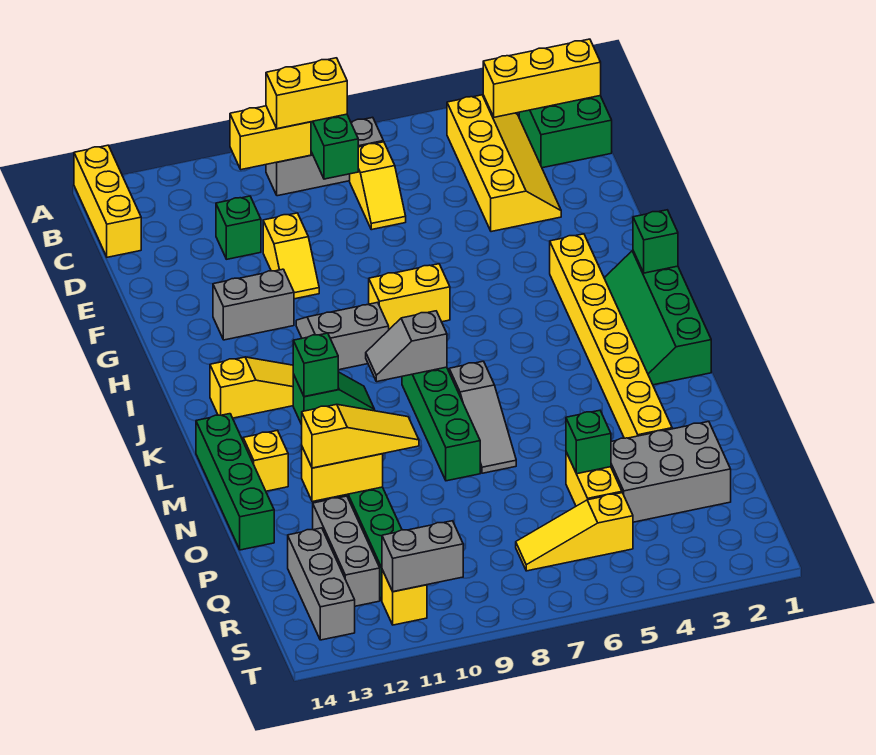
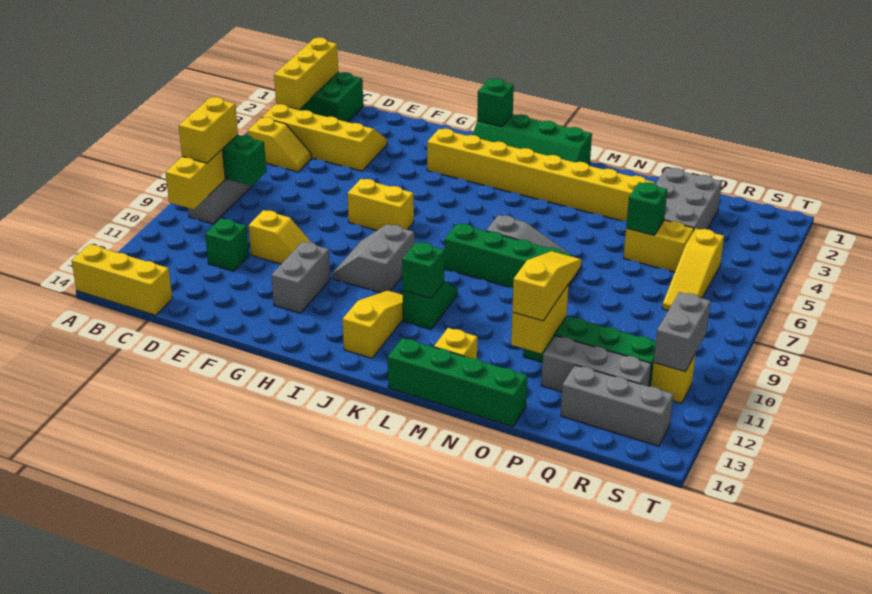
yellow slope C7:D7 level 1 top C -> yellow slope B5:C5 level 1 top B
yellow brick H7:H8 level 1 -> yellow brick G7:H7 level 1
grey slope K8:K9 level 2 top 8 -> none

